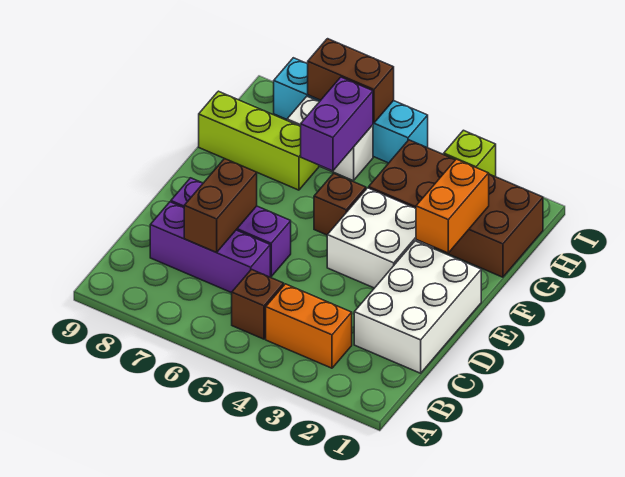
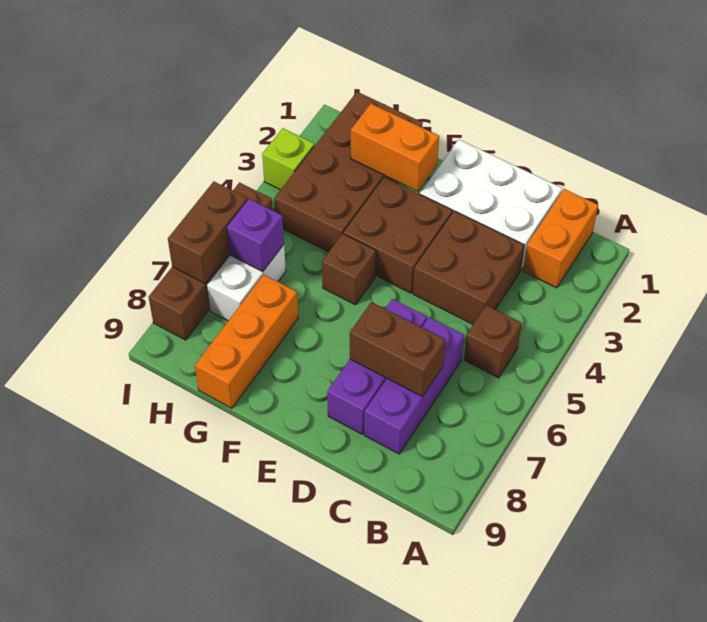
orange brick B3:B4 level 1 -> orange brick B1:B2 level 1
none -> brown brick C3:D4 level 1
white brick E3:F4 level 1 -> brown brick E3:F4 level 1
purple brick G6:H6 level 2 -> purple brick H6 level 2
lime brick G7:G9 level 1 -> orange brick G7:G9 level 1
cyan brick I5:I8 level 1 -> brown brick I5:I8 level 1

